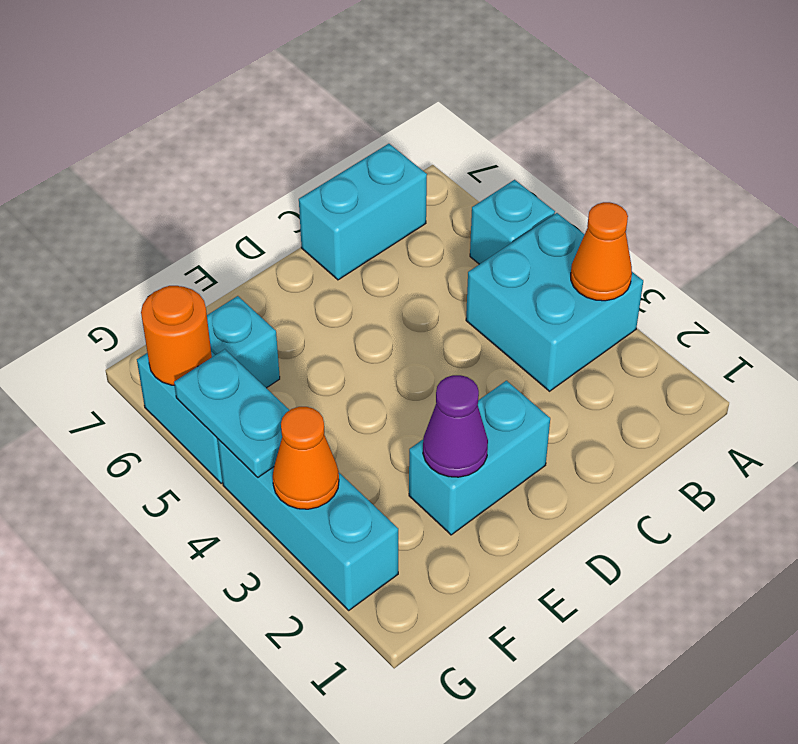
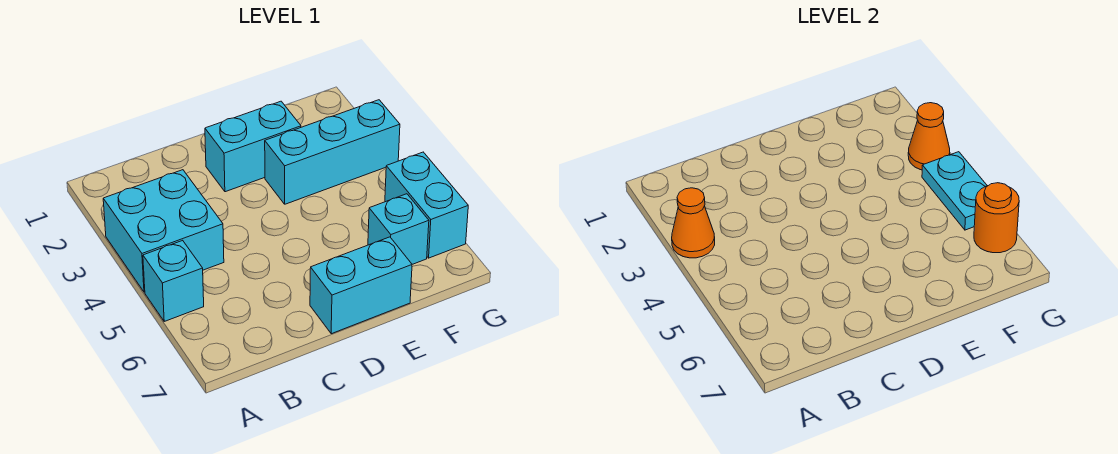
cyan brick B7:C7 level 1 -> cyan brick D7:E7 level 1
purple cone E2 level 2 -> none
cyan brick G2:G4 level 1 -> cyan brick E3:G3 level 1

